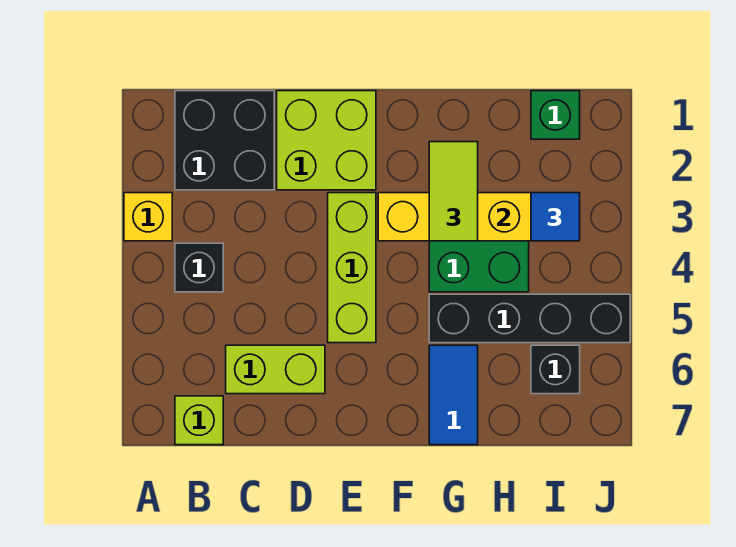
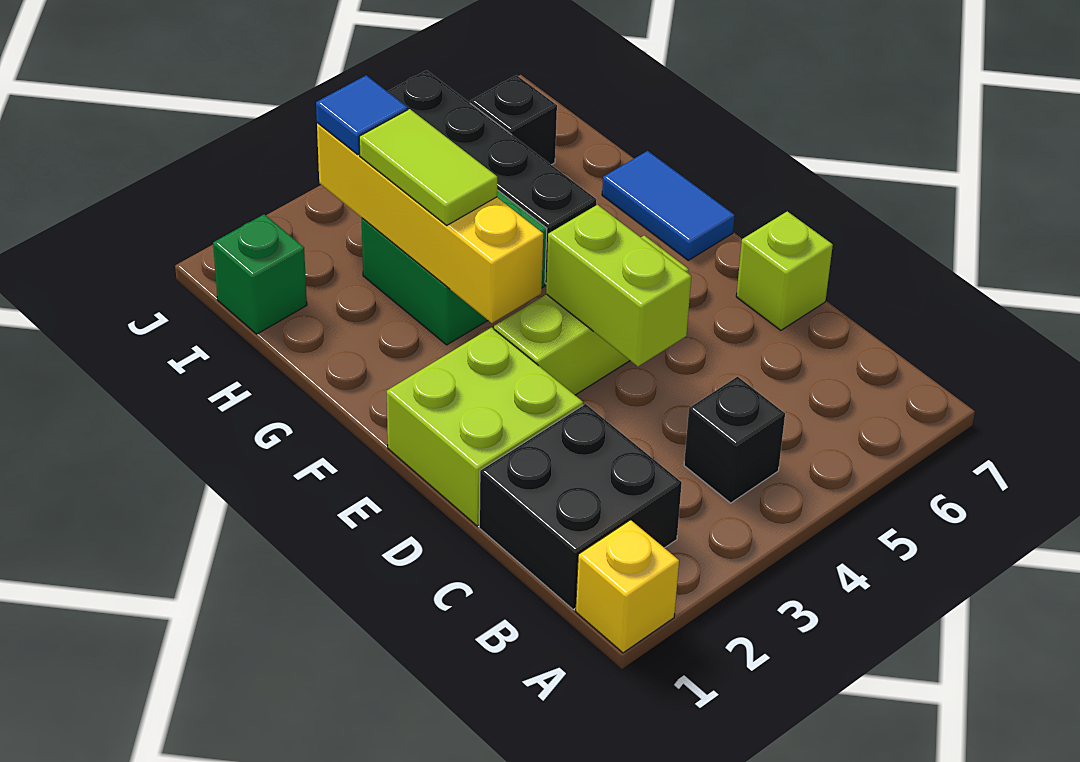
yellow brick A3 level 1 -> yellow brick A1 level 1
lime brick B7 level 1 -> lime brick D7 level 1
lime brick C6:D6 level 1 -> lime brick D4:E4 level 2
lime tile G2:G3 level 3 -> lime tile G3:H3 level 3
blue tile G6:G7 level 1 -> blue tile F7:G7 level 1

